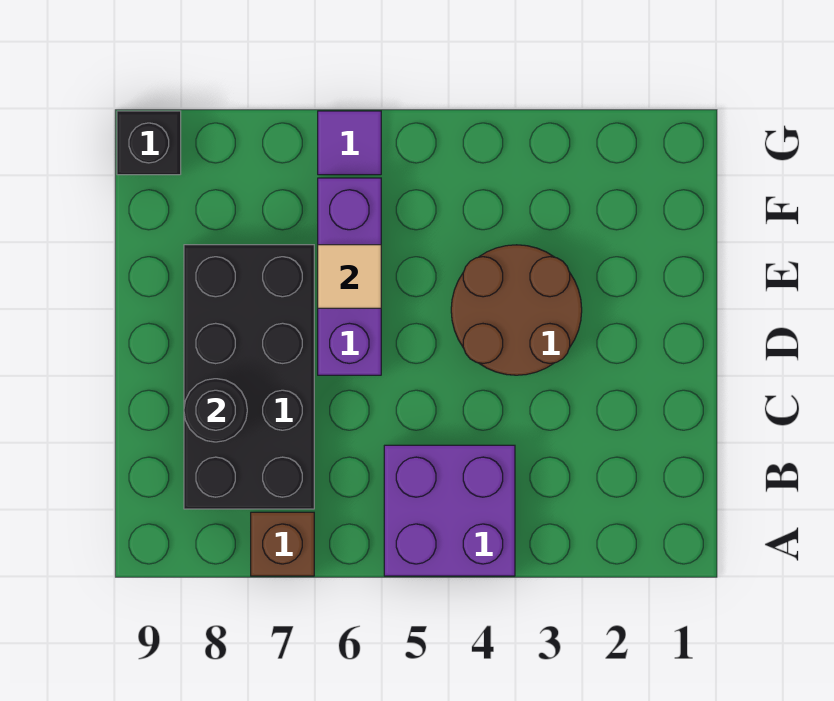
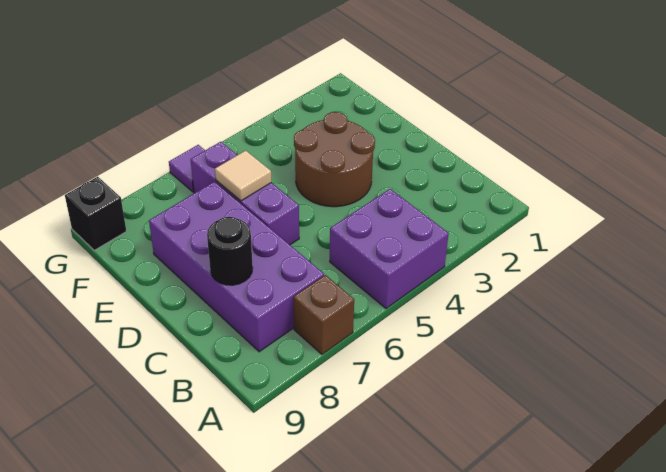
black brick B7:E8 level 1 -> purple brick B7:E8 level 1

